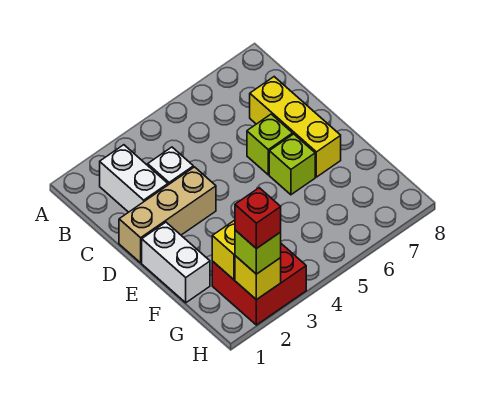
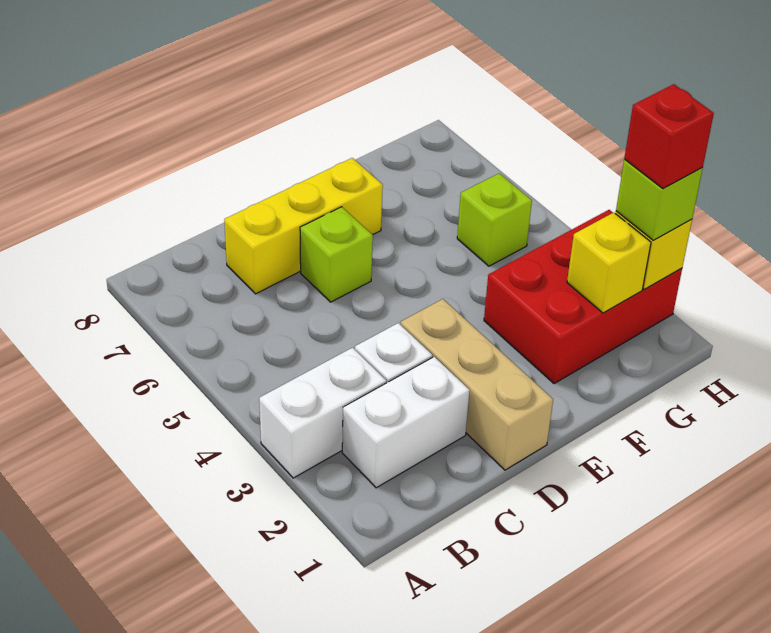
white brick E1:F1 level 1 -> white brick A3:B3 level 1
lime brick E6 level 1 -> lime brick G5 level 1
red brick G2:H3 level 1 -> red brick F2:H3 level 1

